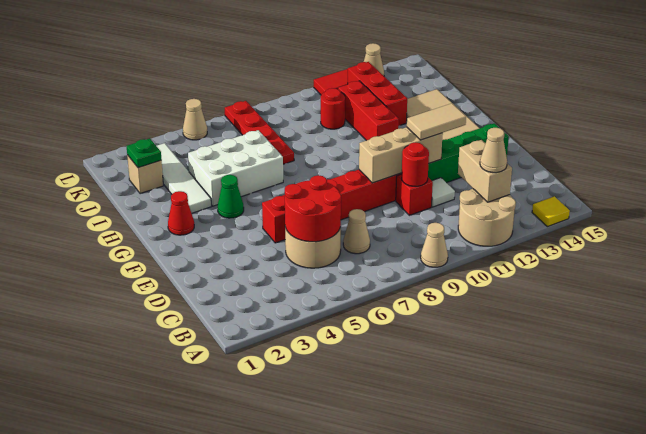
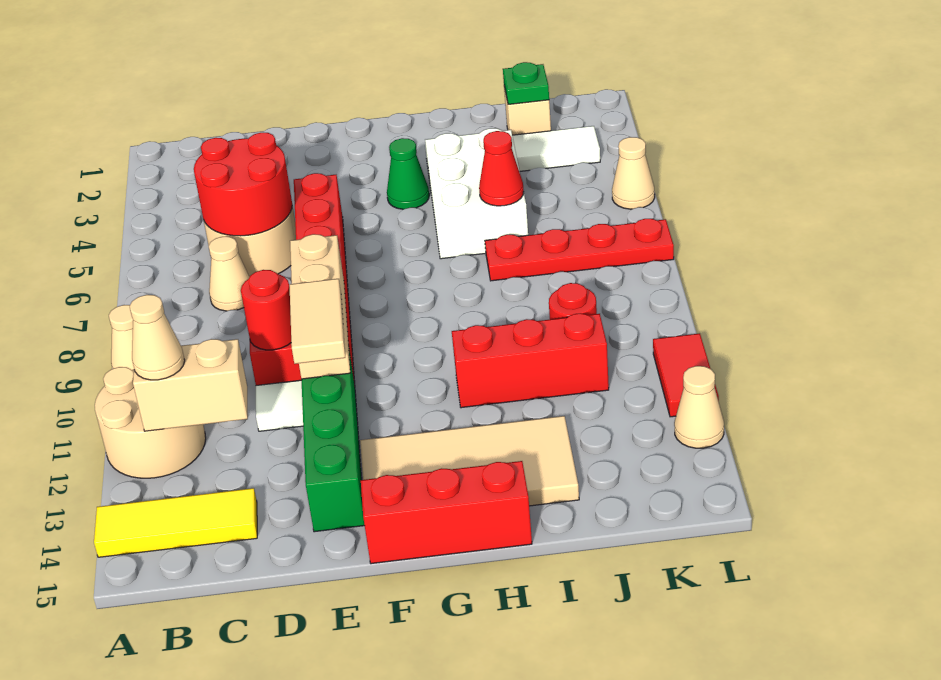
yellow tile A14 level 1 -> yellow tile A14:C14 level 1
red cone G2 level 1 -> red cone I6 level 2
red brick I12:K12 level 1 -> red brick F15:H15 level 1

